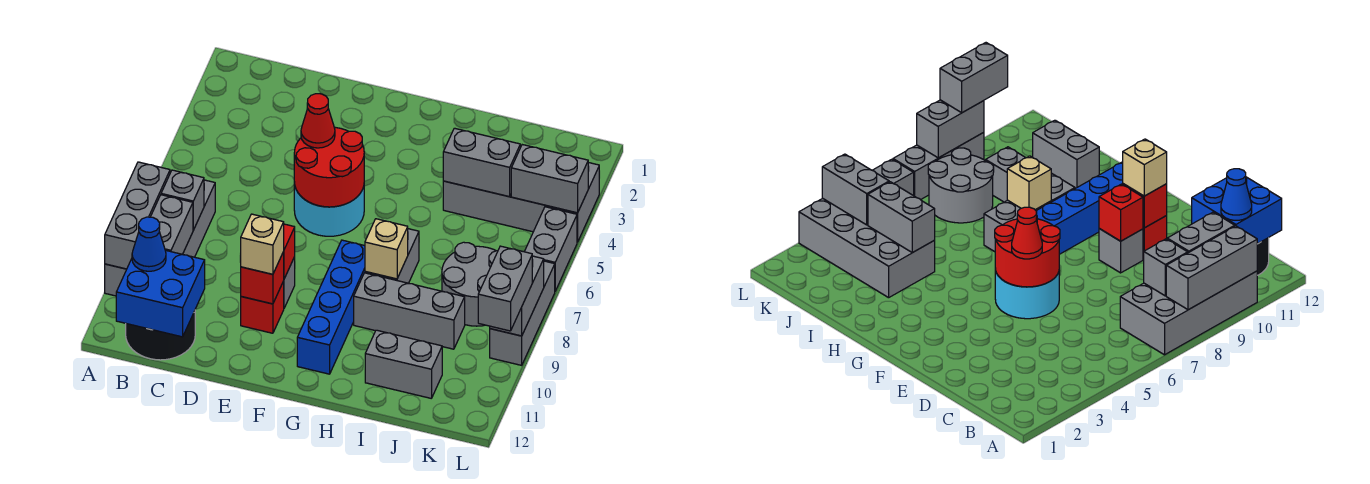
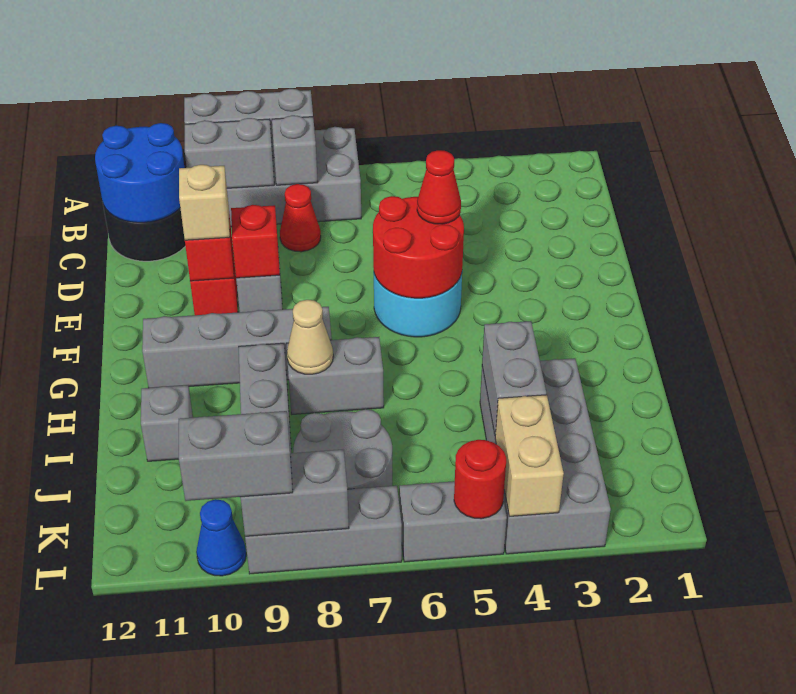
blue brick B11:C12 level 2 -> blue round brick B11:C12 level 2
blue cone B11 level 3 -> blue cone L10 level 1
none -> red cone C8 level 1
blue brick G8:G11 level 1 -> grey brick G8:G11 level 1
tan brick H8 level 2 -> tan cone H8 level 2
grey brick I11:J11 level 1 -> grey brick I11 level 1
grey brick K4:L4 level 2 -> tan brick K4:L4 level 2
none -> red round brick L5 level 2

